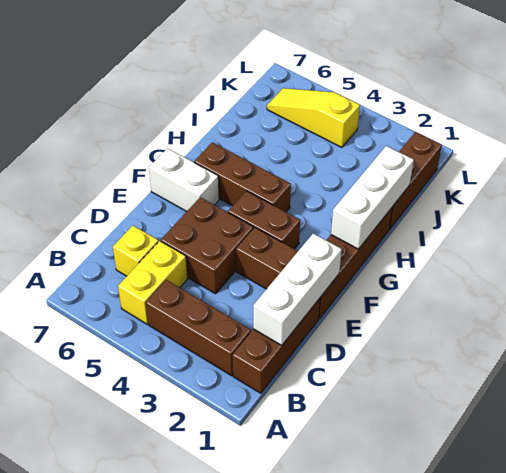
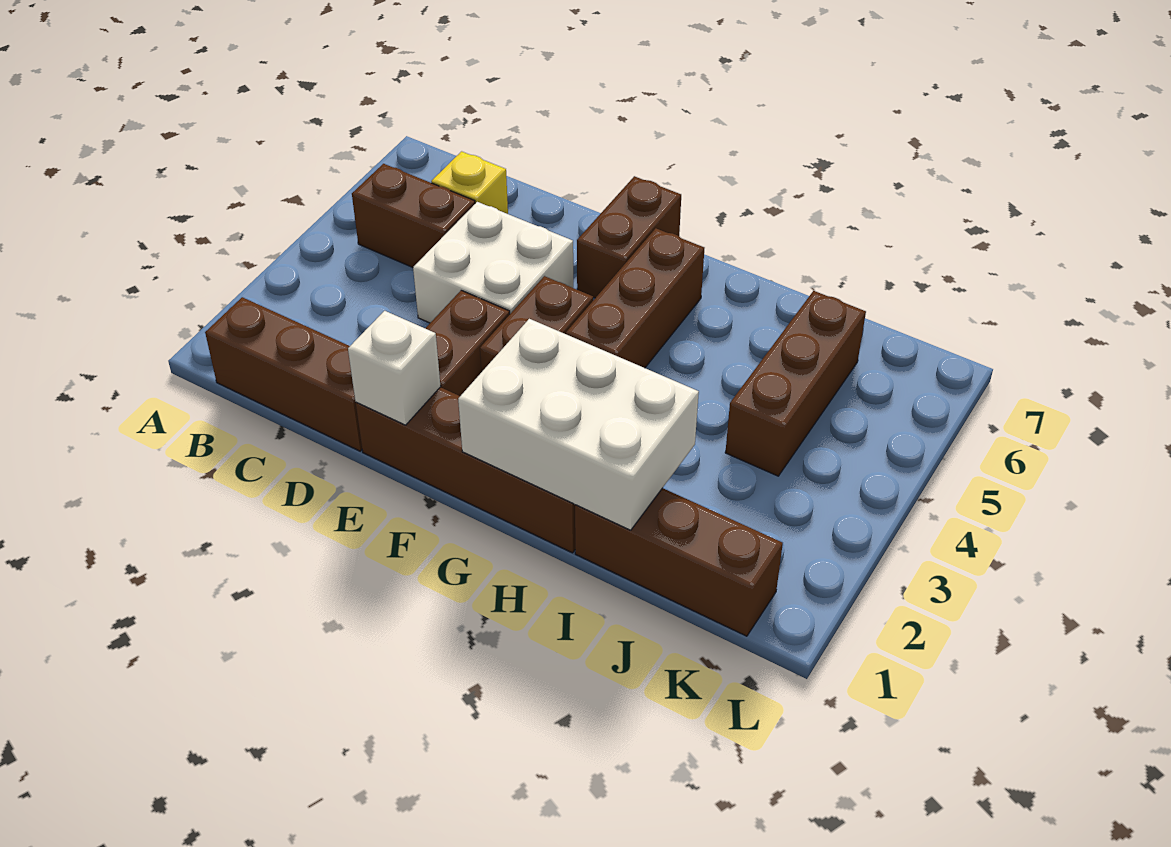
brown brick B2:B4 level 1 -> brown brick J4:J6 level 1
yellow brick B5:C5 level 1 -> brown brick B5:C5 level 1
white brick C1:E1 level 2 -> white brick E1 level 2
brown brick D4:E5 level 1 -> white brick D4:E5 level 1
white brick F6:F7 level 1 -> brown brick F6:F7 level 1
white brick G1:I1 level 2 -> white brick G1:I2 level 2
yellow slope K4:K6 level 1 top 4 -> none

